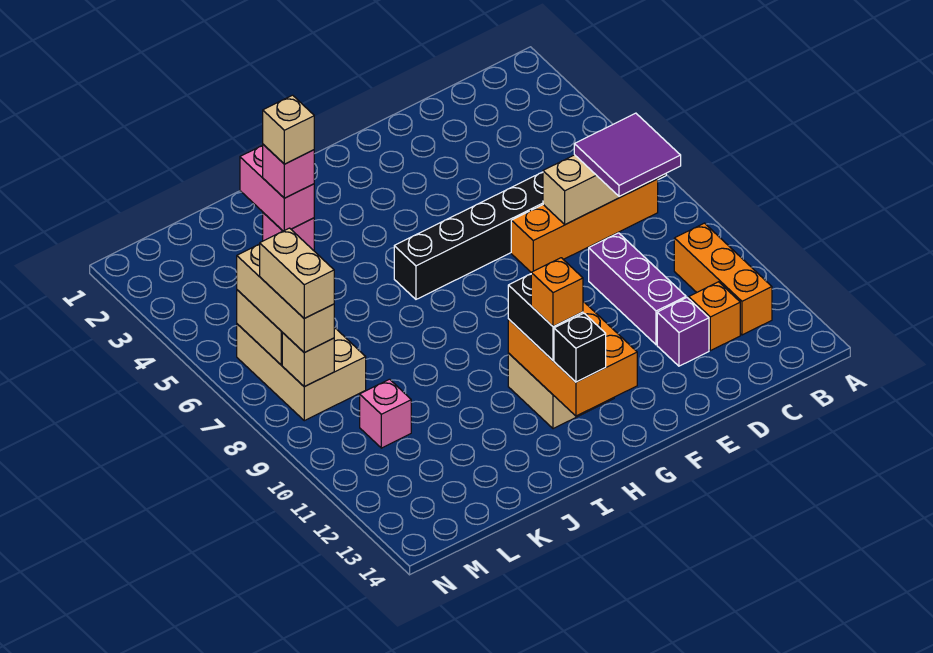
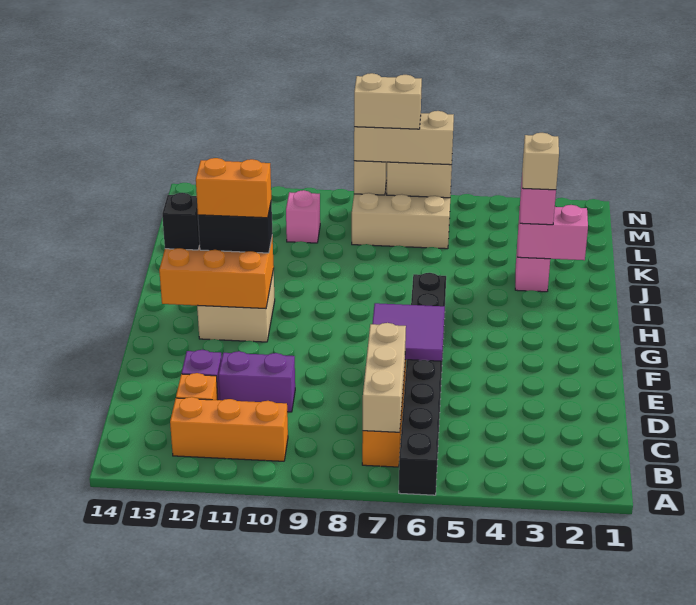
purple tile B7:C8 level 3 -> purple tile E6:F7 level 2
purple brick D9:D11 level 1 -> purple brick D10:D11 level 1
orange brick H12 level 4 -> orange brick H11:H12 level 4

